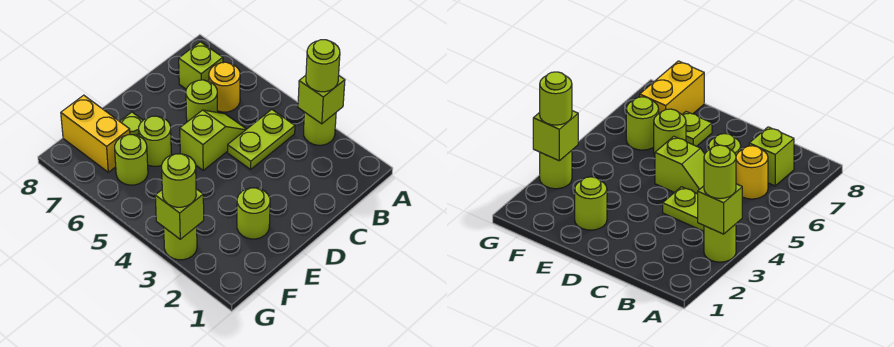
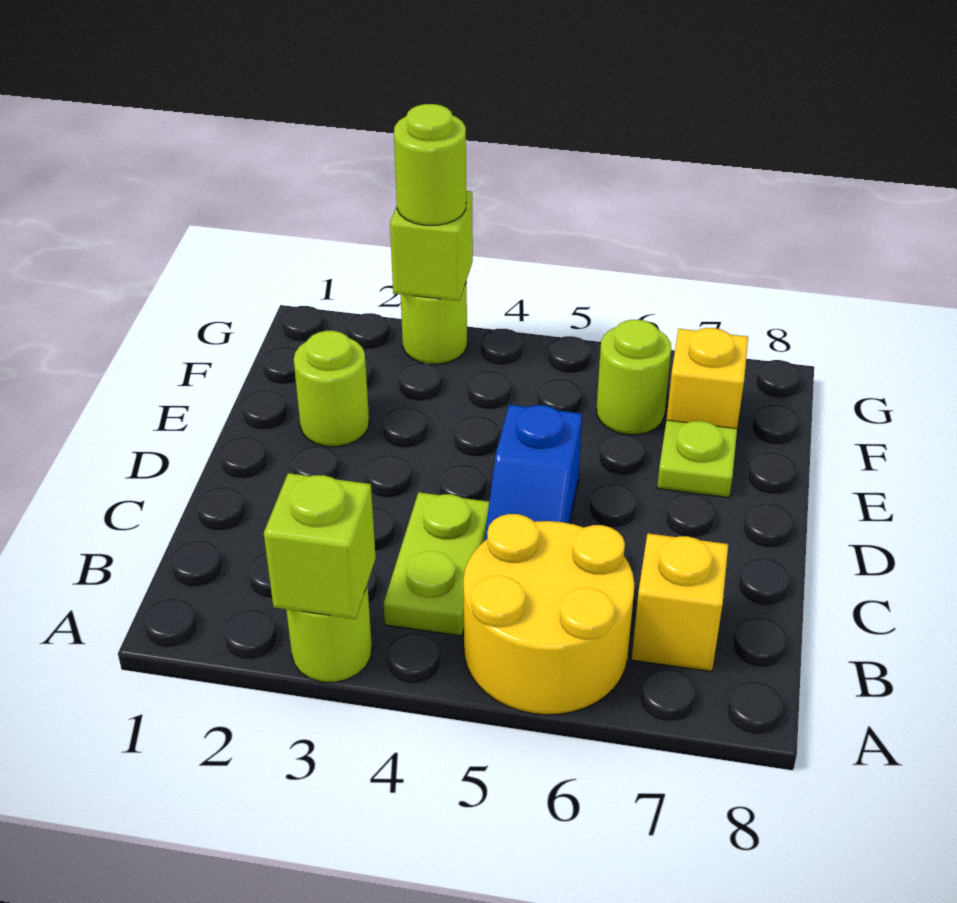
lime round brick A3 level 3 -> none
yellow round brick B6 level 1 -> yellow round brick A5:B6 level 1
lime brick B7 level 1 -> yellow brick B7 level 1
lime slope C5:D5 level 1 top D -> blue slope C5:D5 level 1 top D
lime round brick C6 level 1 -> none
lime round brick E6 level 1 -> none
yellow brick F7:F8 level 1 -> yellow brick F7 level 1

